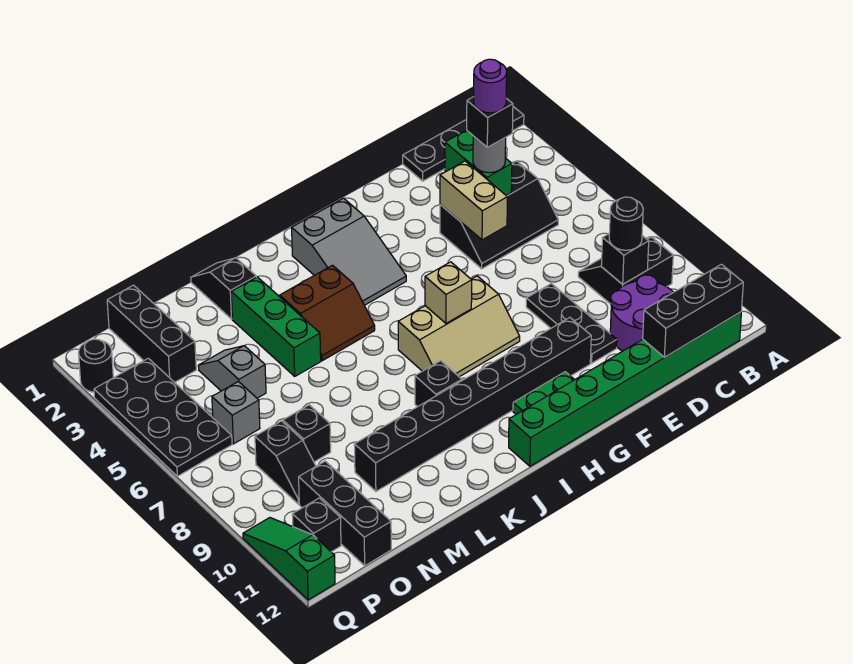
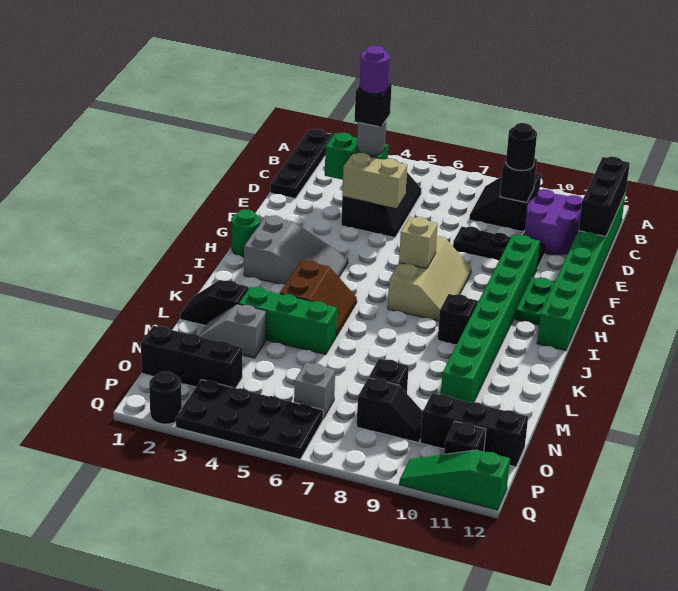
black brick F10:M10 level 1 -> green brick F10:M10 level 1
none -> green round brick H1 level 1
grey slope N4:N5 level 1 top 5 -> grey slope M2:M3 level 1 top 3

